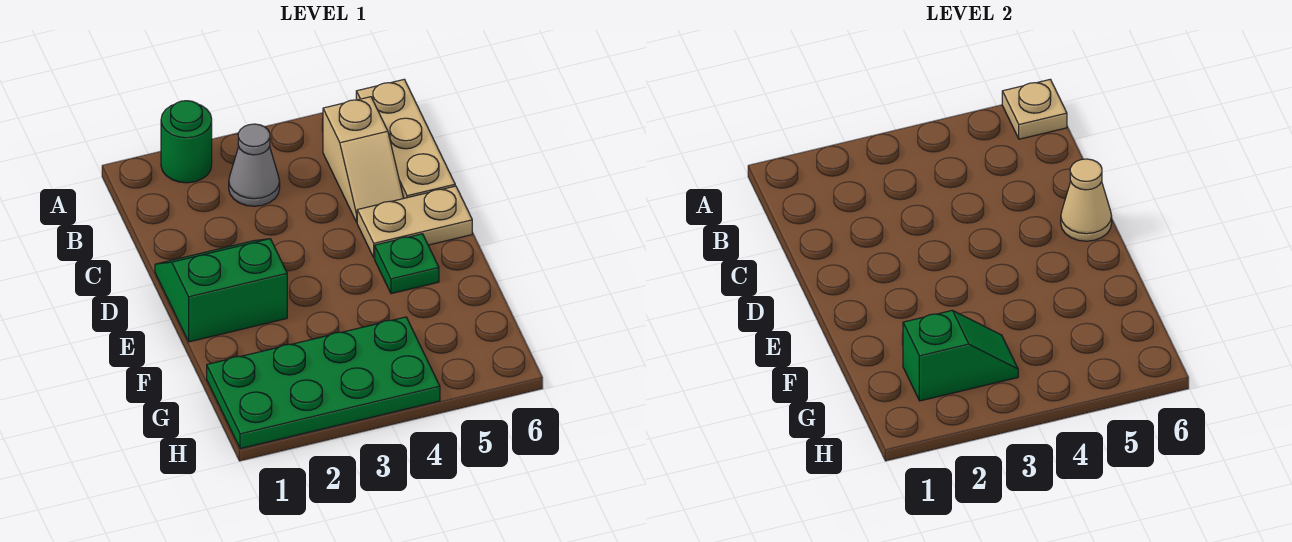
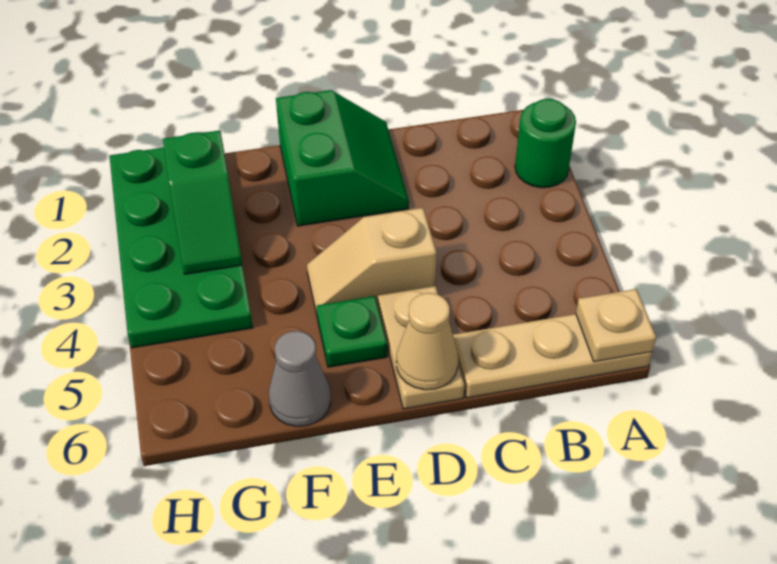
grey cone B3 level 1 -> grey cone F6 level 1
tan slope B5:C5 level 1 top B -> tan slope D4:E4 level 1 top D

